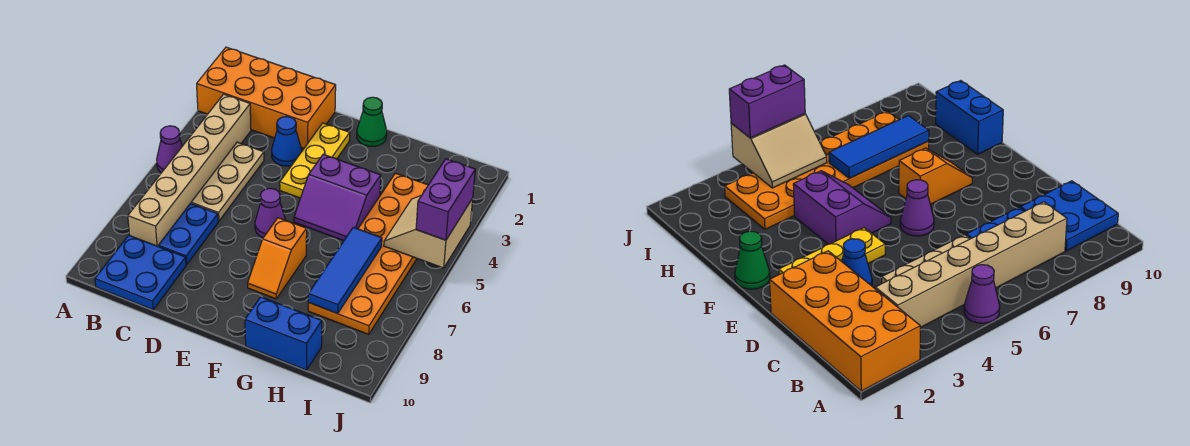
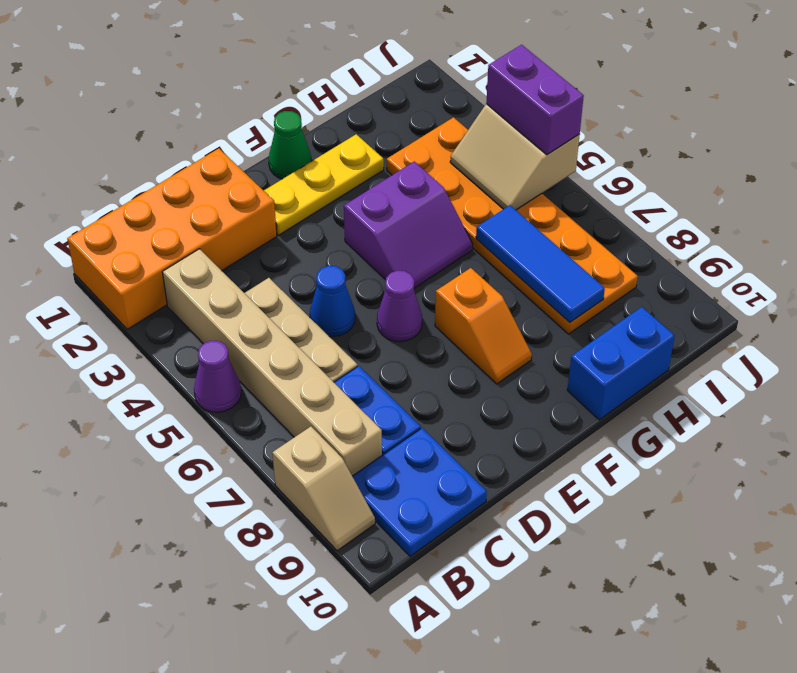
none -> tan slope A8:A9 level 1 top 8
blue cone D3 level 1 -> blue cone D5 level 1
yellow plate E2:E4 level 1 -> yellow plate E2:G2 level 1

